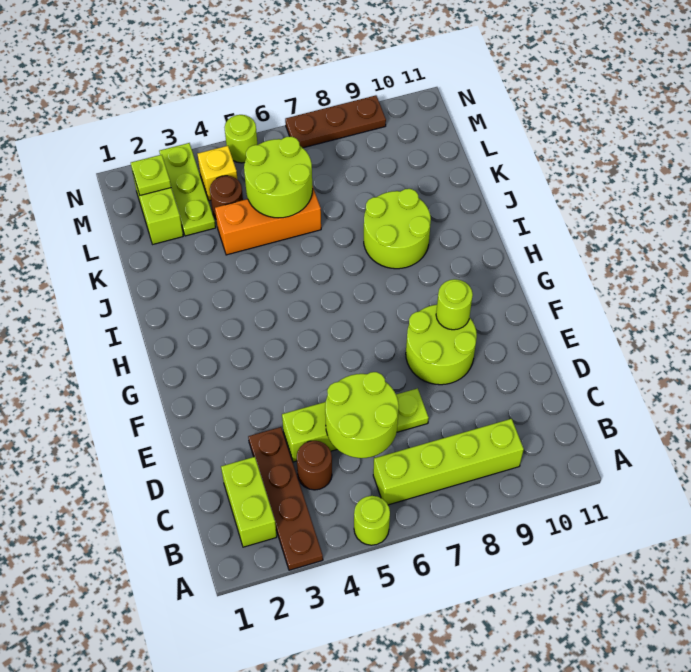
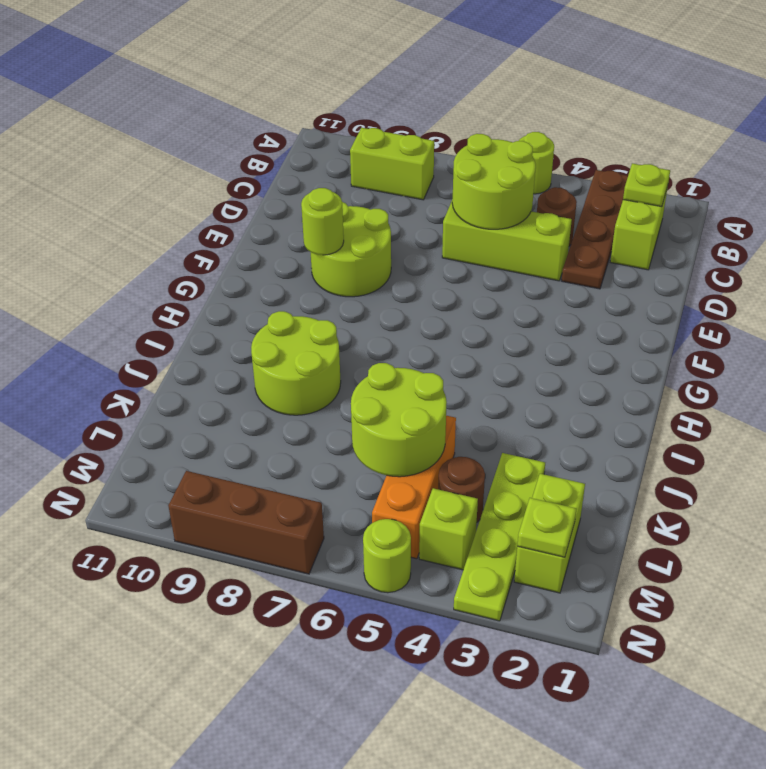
lime brick B6:B9 level 1 -> lime brick B8:B9 level 1
lime plate D7 level 1 -> lime plate B2 level 2
orange brick K4:K6 level 1 -> orange brick K5:M5 level 1
lime plate L3:N3 level 1 -> lime plate K3:N3 level 1
yellow brick M4 level 1 -> lime brick M4 level 1
brown plate N7:N9 level 1 -> brown brick N7:N9 level 1

